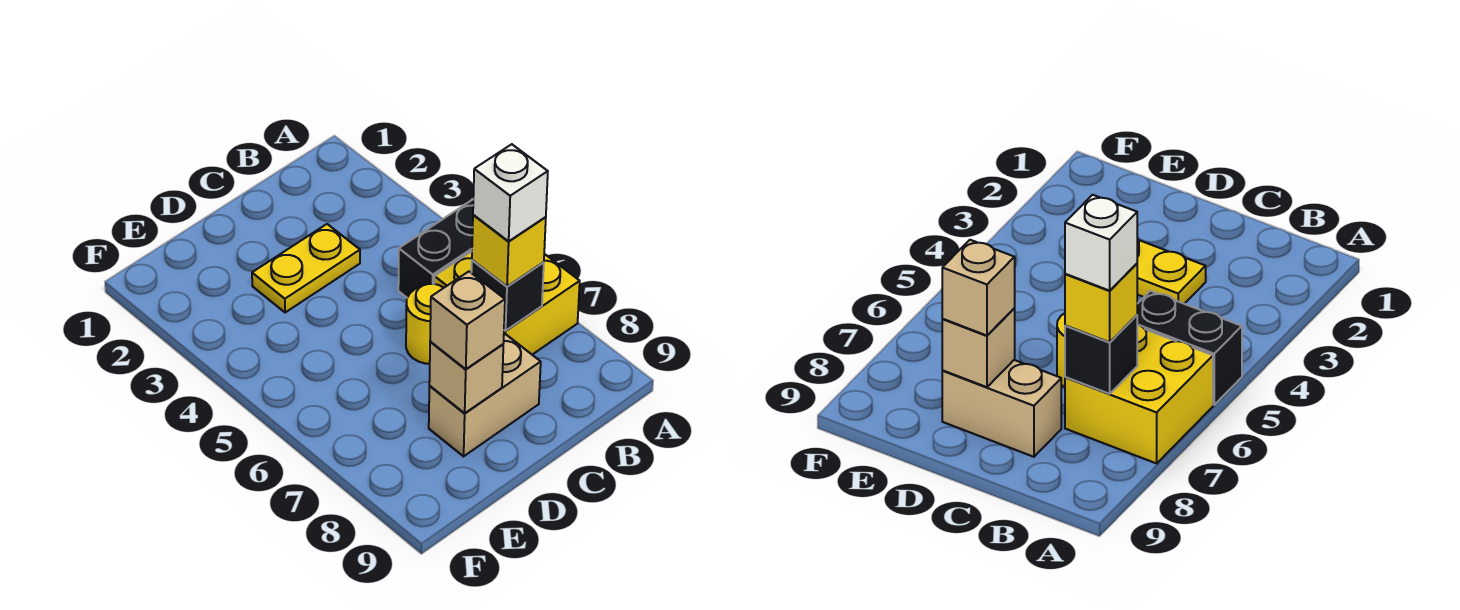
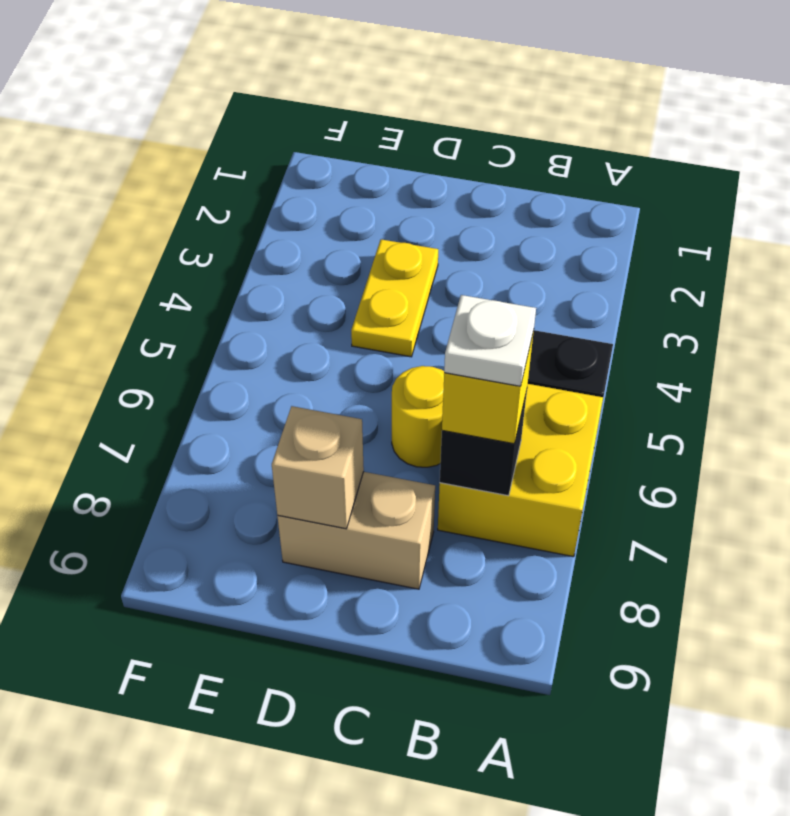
white brick B7 level 4 -> white plate B7 level 4
yellow plate C3:D3 level 1 -> yellow plate D3:D4 level 1
tan brick D8 level 3 -> none

